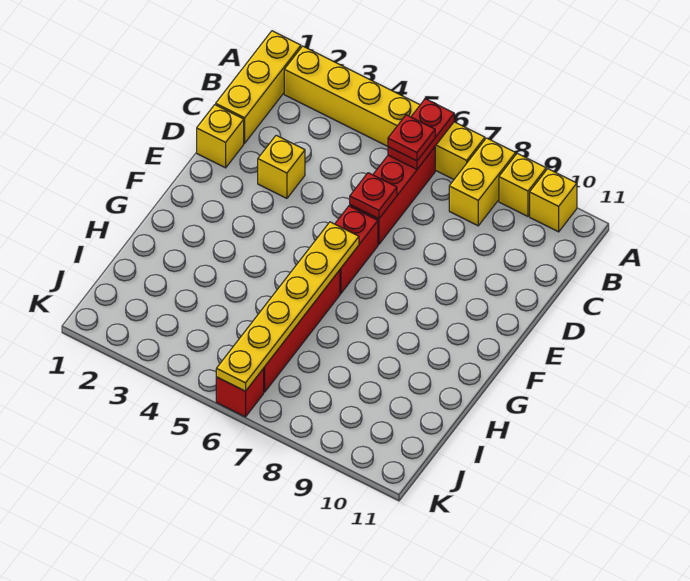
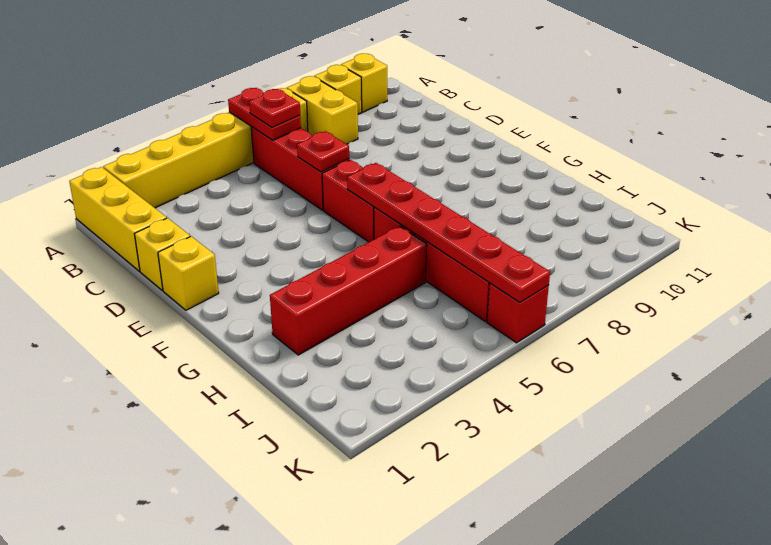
yellow brick D3 level 1 -> yellow brick E1 level 1
yellow plate F6:K6 level 2 -> red plate F6:K6 level 2
none -> red brick H2:H5 level 1

